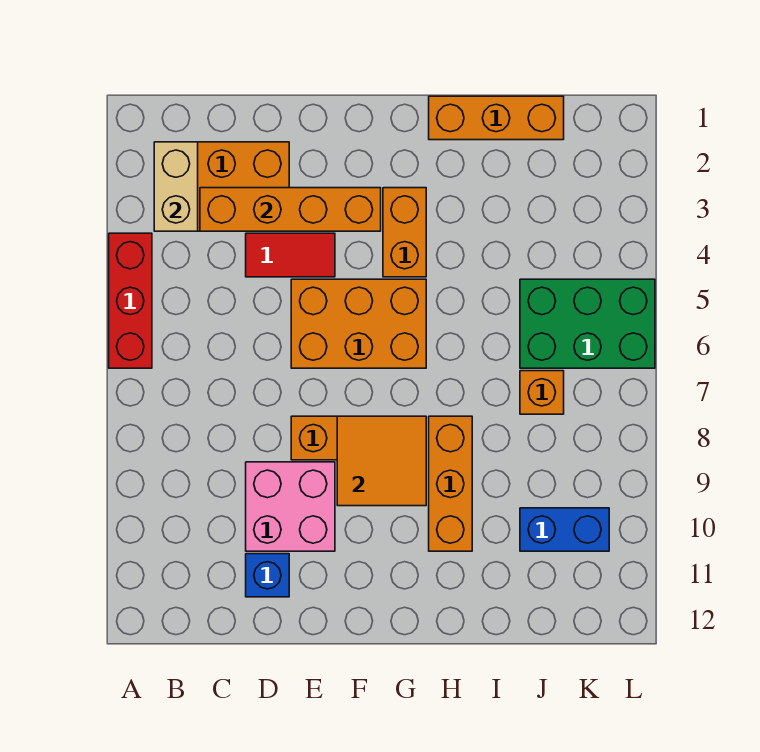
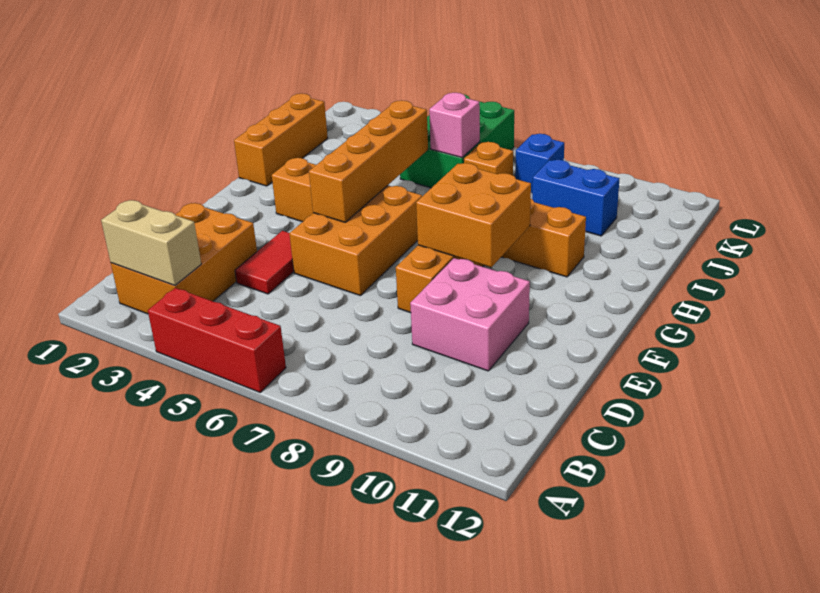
orange brick C3:F3 level 2 -> orange brick F5:I5 level 2
blue brick D11 level 1 -> blue brick K8 level 1
orange tile F8:G9 level 2 -> orange brick F8:G9 level 2
none -> pink brick J6 level 2
blue brick J10:K10 level 1 -> blue brick J9:J10 level 1

